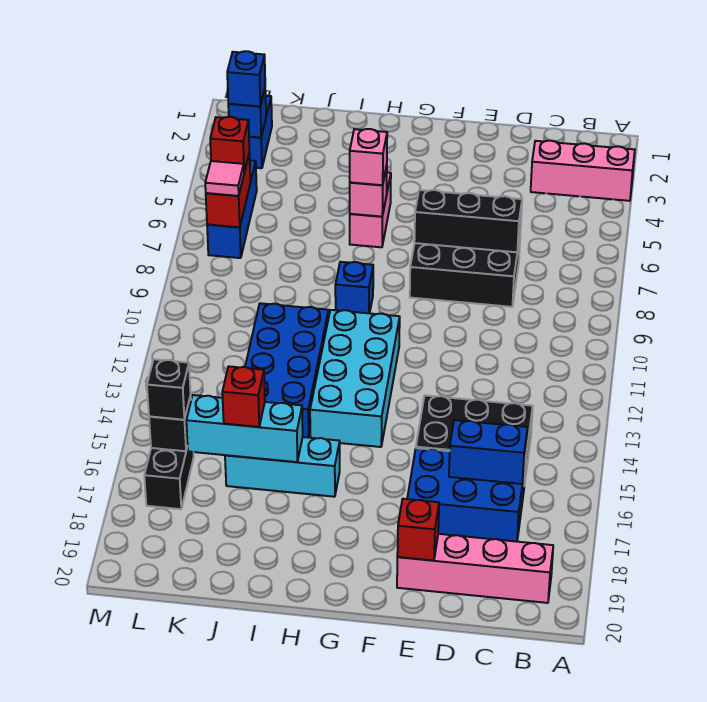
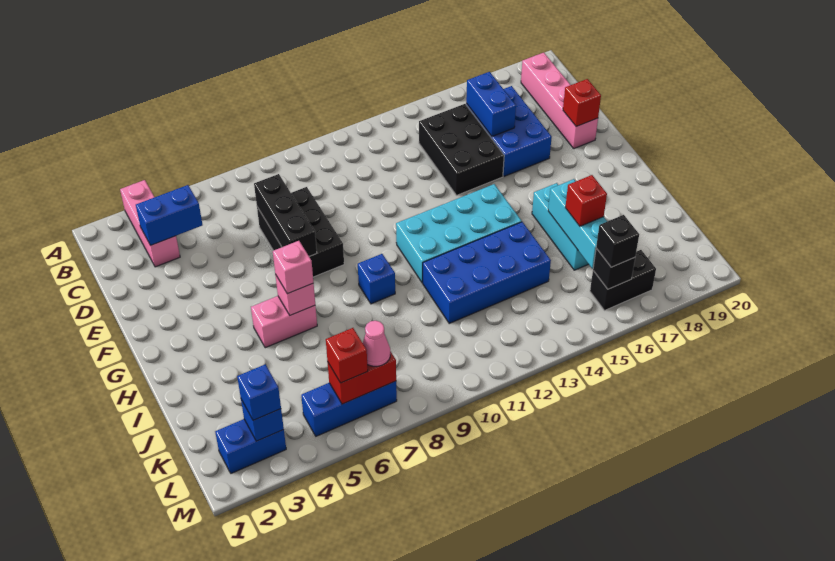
none -> blue brick C3:C4 level 2
pink tile L7 level 3 -> pink cone L7 level 3

